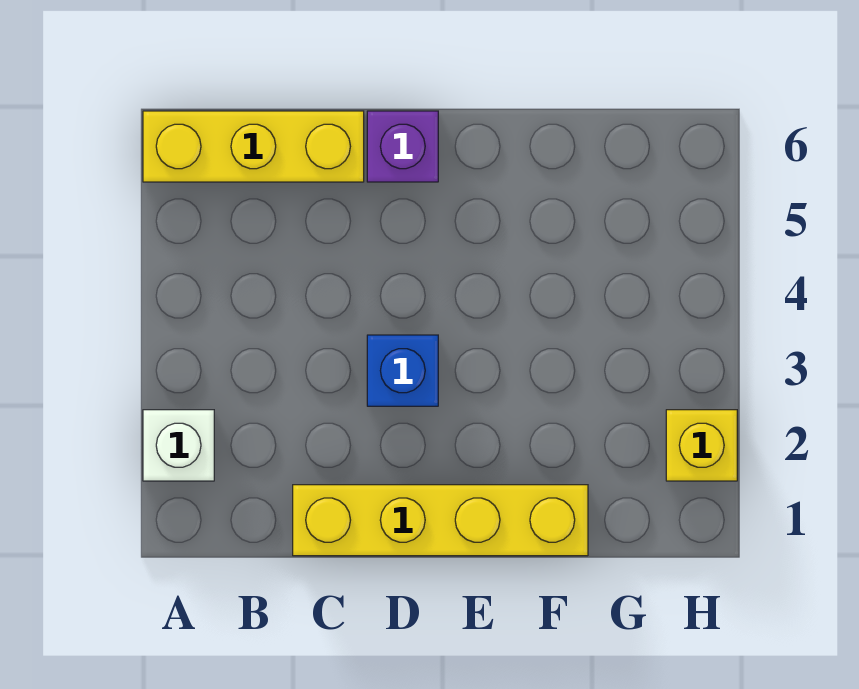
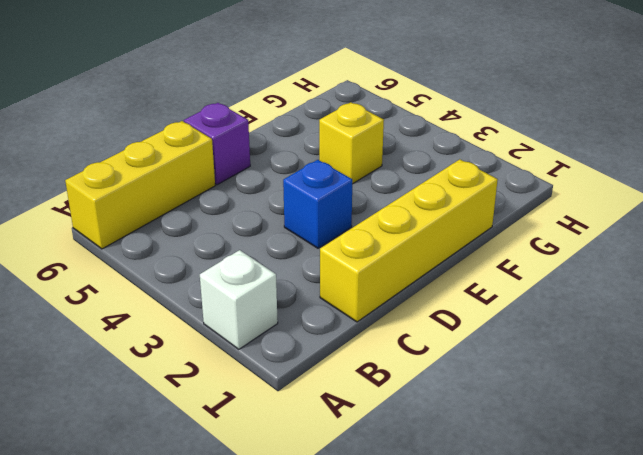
yellow brick H2 level 1 -> yellow brick F4 level 1

